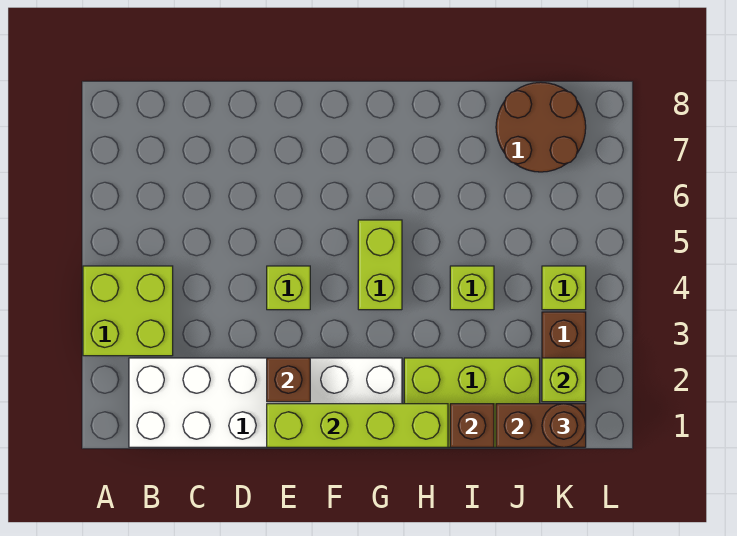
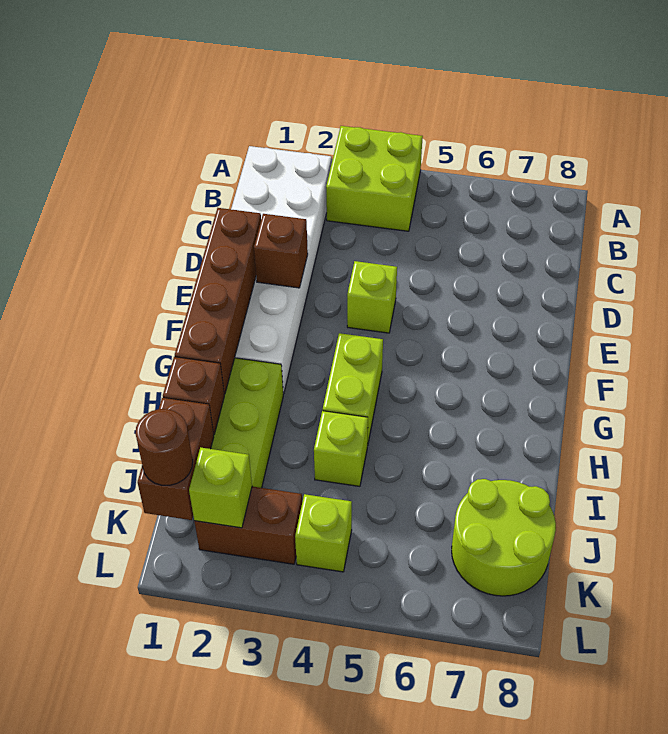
lime brick E1:H1 level 2 -> brown brick E1:H1 level 2
lime brick G4:G5 level 1 -> lime brick G4:H4 level 1
brown round brick J7:K8 level 1 -> lime round brick J7:K8 level 1

